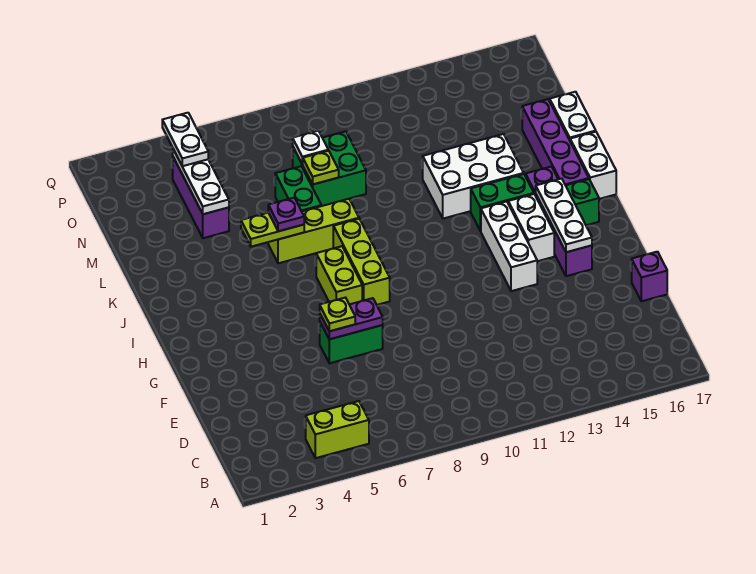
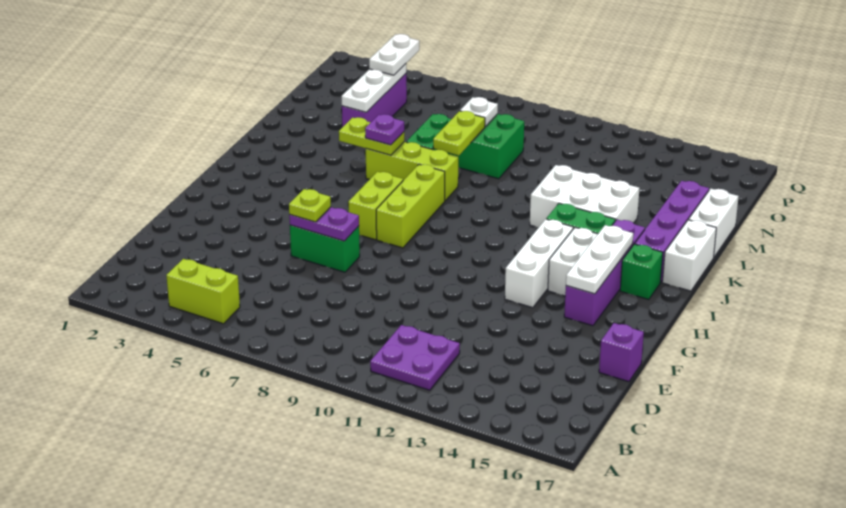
none -> purple plate B11:C12 level 1
lime plate M8 level 2 -> lime plate L8:M8 level 2

